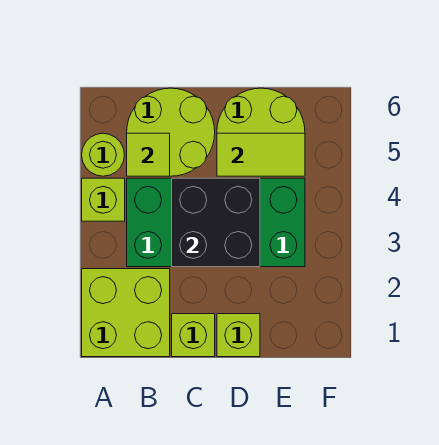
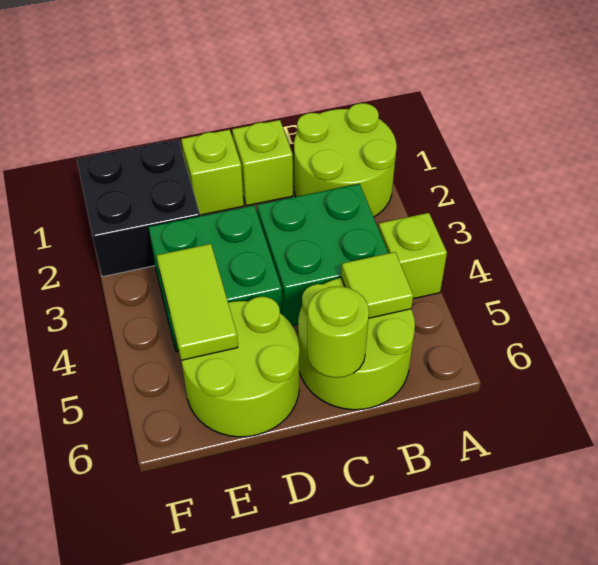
lime brick A1:B2 level 1 -> lime round brick A1:B2 level 1
lime round brick A5 level 1 -> lime round brick C6 level 2
black brick C3:D4 level 2 -> black brick E1:F2 level 1
lime tile D5:E5 level 2 -> lime tile E4:E5 level 2

